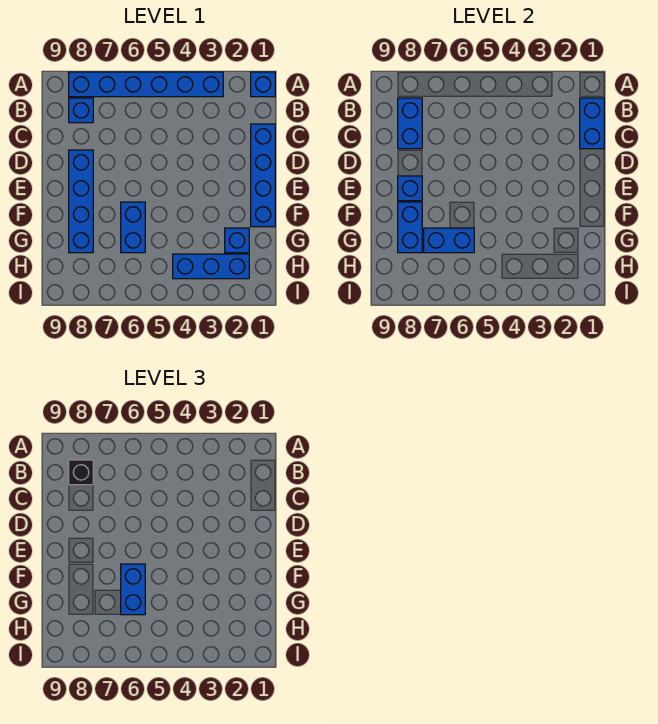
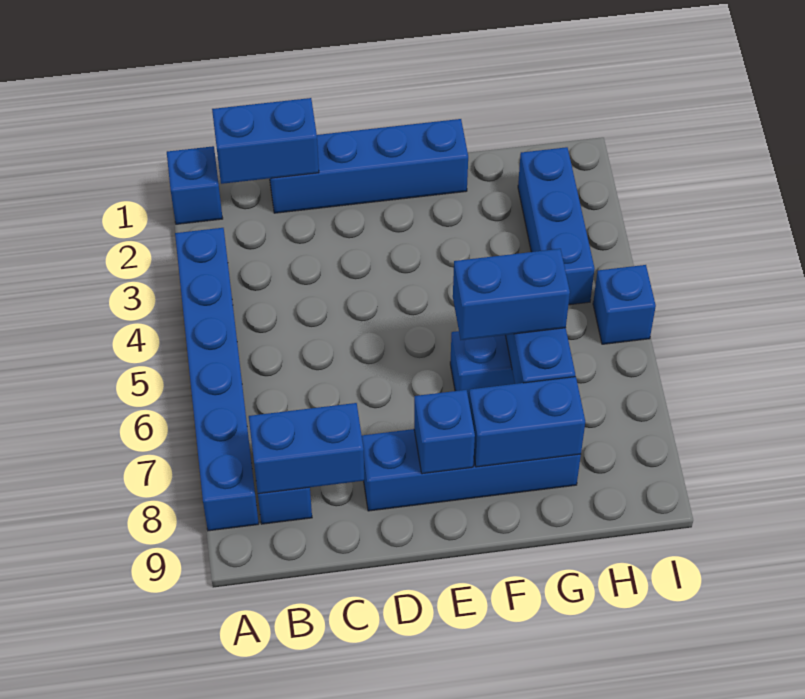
black brick B8 level 3 -> none
blue brick G2 level 1 -> blue brick I5 level 1

